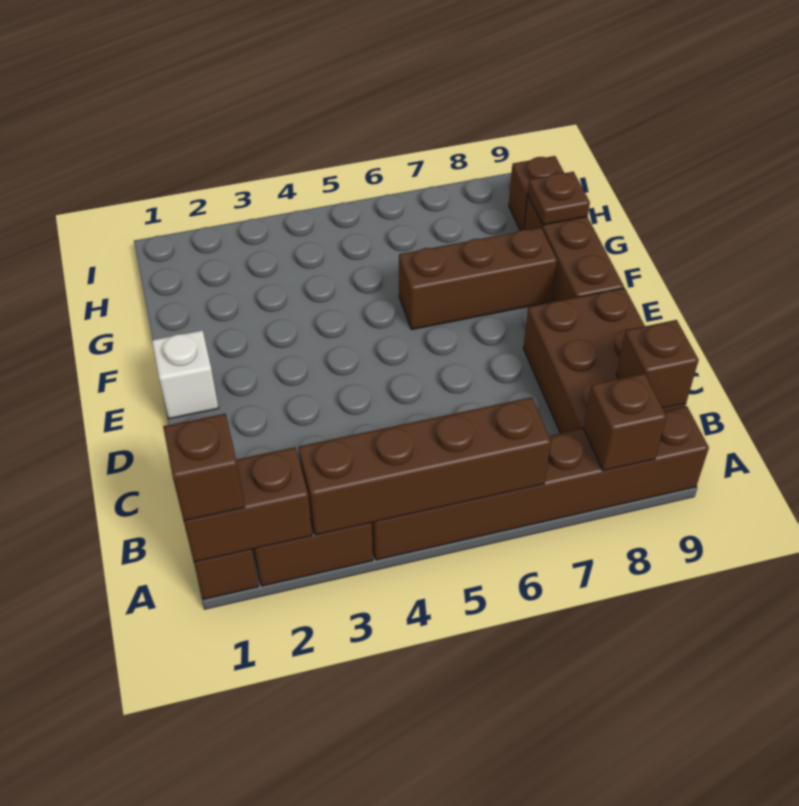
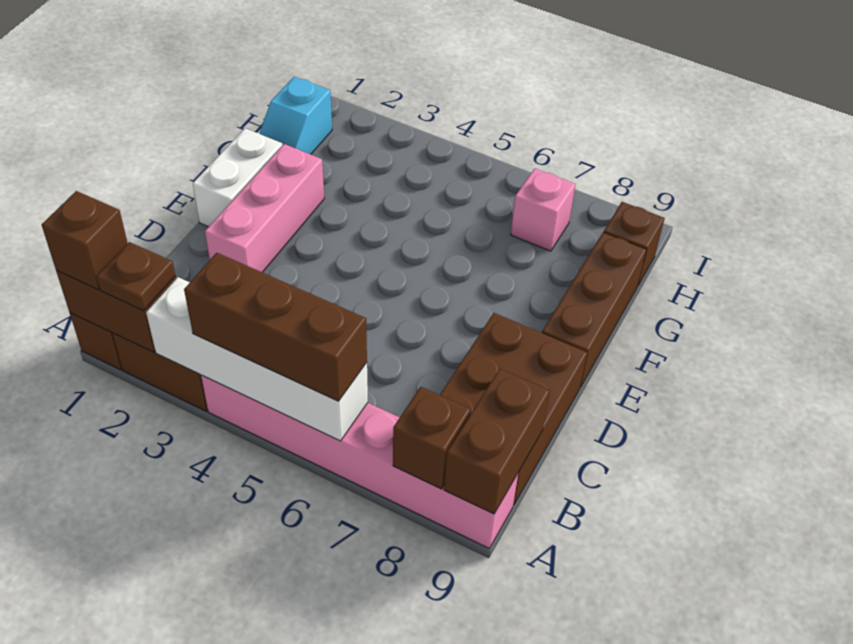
brown brick A3:A6 level 2 -> white brick A3:A6 level 2
brown brick A4:A9 level 1 -> pink brick A4:A9 level 1
brown brick B9 level 2 -> brown brick A9:B9 level 2
none -> pink brick D2:F2 level 1
white brick E1 level 1 -> white brick E1:F1 level 1
brown brick F6:F8 level 1 -> brown brick A4:A6 level 3
none -> cyan slope G1:H1 level 1 top H
brown plate G9 level 2 -> brown plate A2 level 3
none -> pink brick H7 level 1

